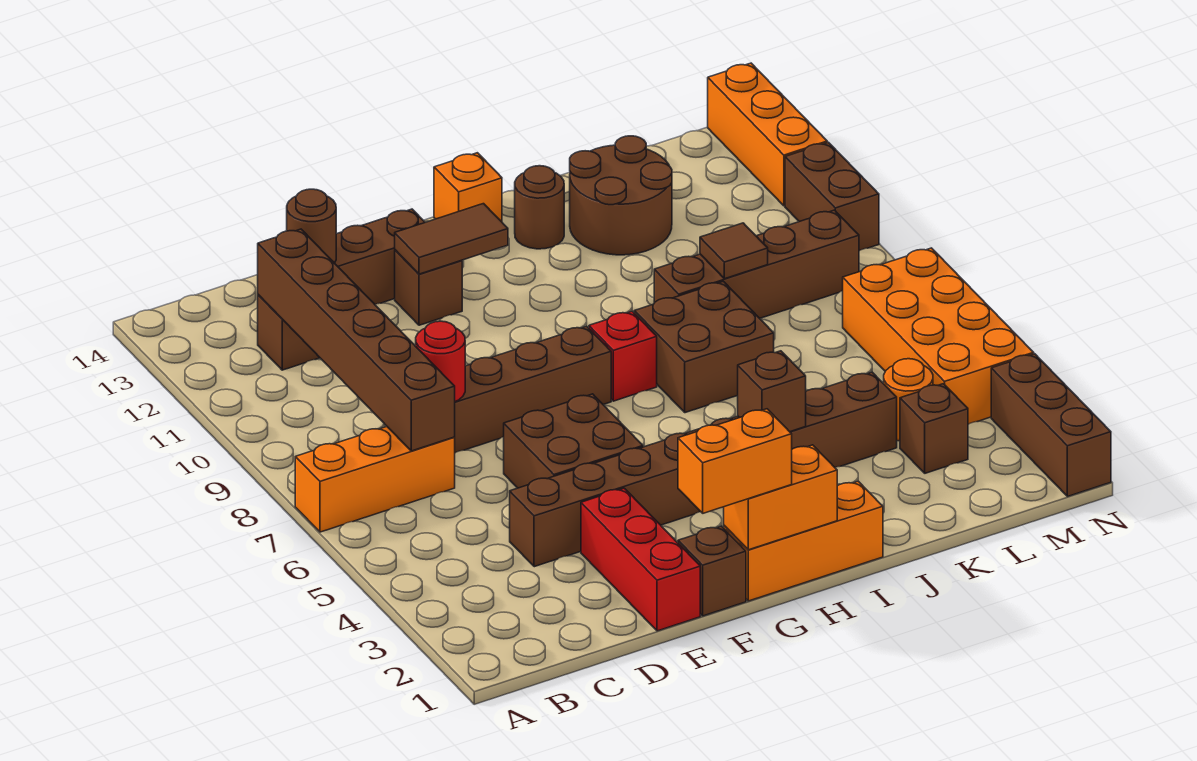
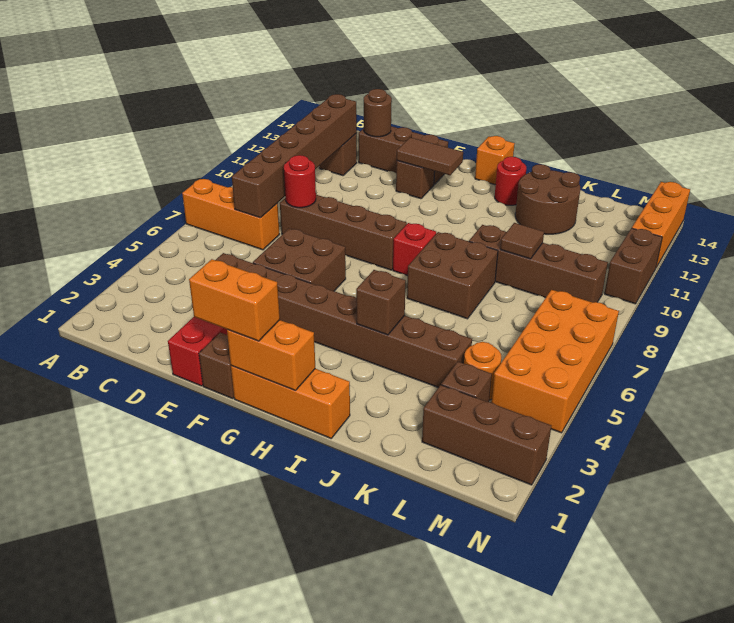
brown round brick I13 level 1 -> red round brick I13 level 1
brown brick N1:N3 level 1 -> brown brick L2:N2 level 1

